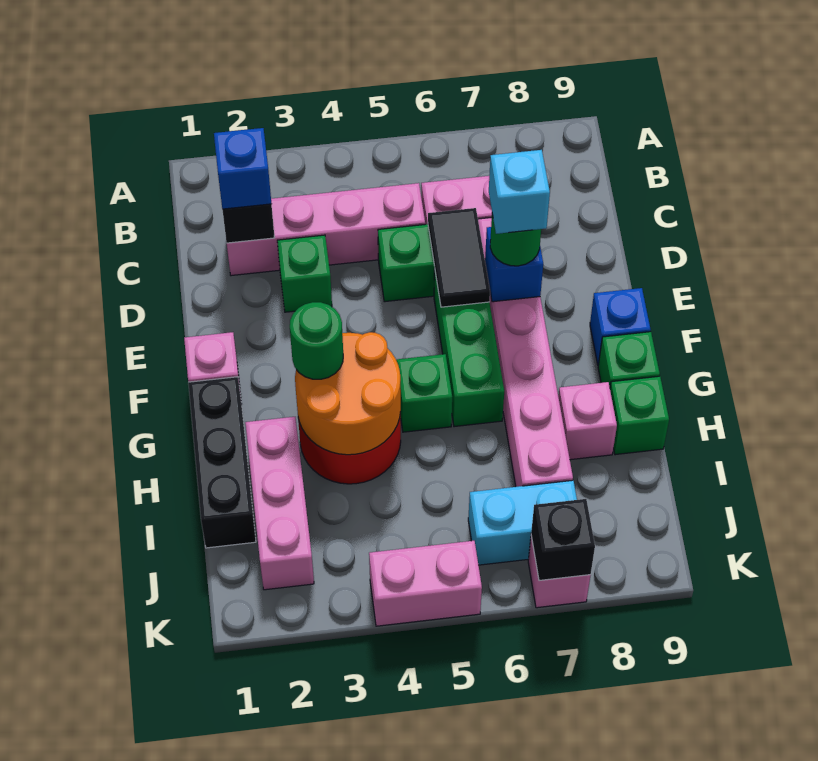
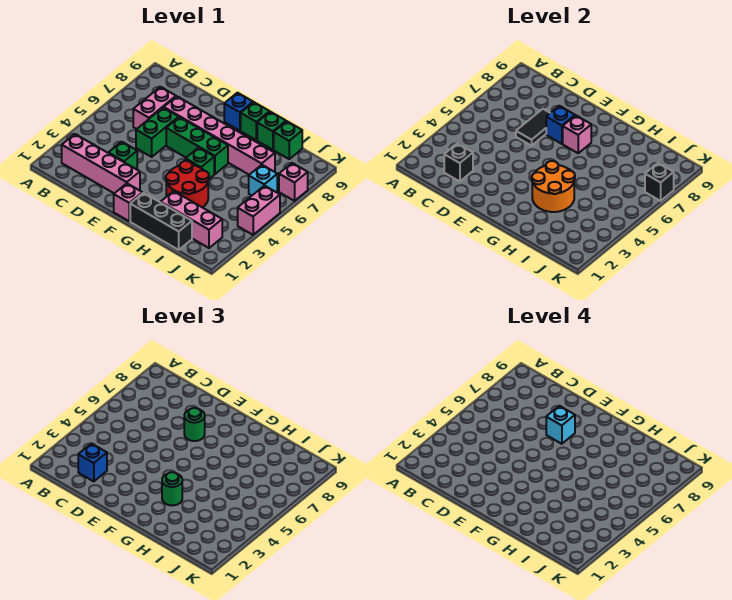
pink brick C2:C5 level 1 -> pink brick B2:E2 level 1
black tile D6:E6 level 2 -> black tile D6:D7 level 2
pink brick H8 level 1 -> pink brick F7 level 2
none -> green brick I9 level 1
cyan brick J6:J7 level 1 -> cyan brick J6 level 1

